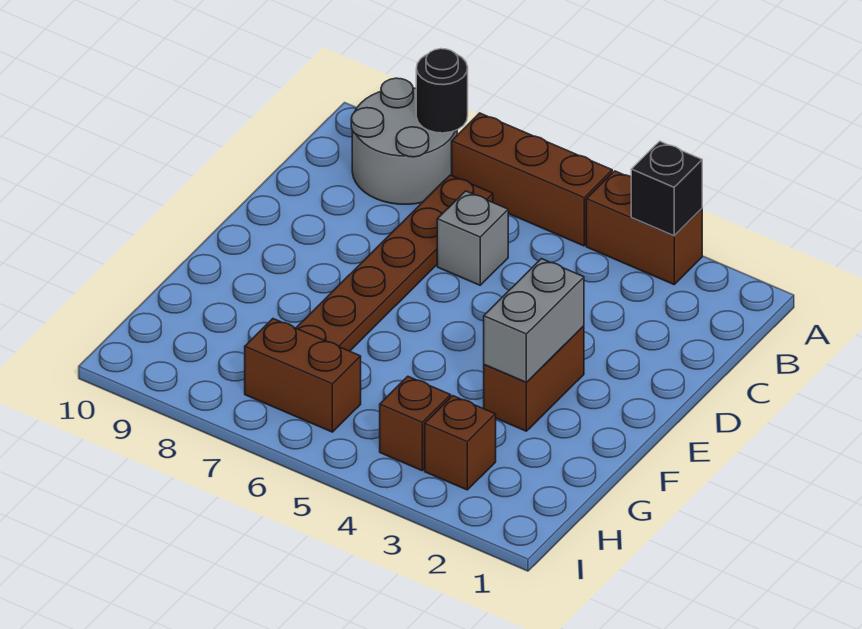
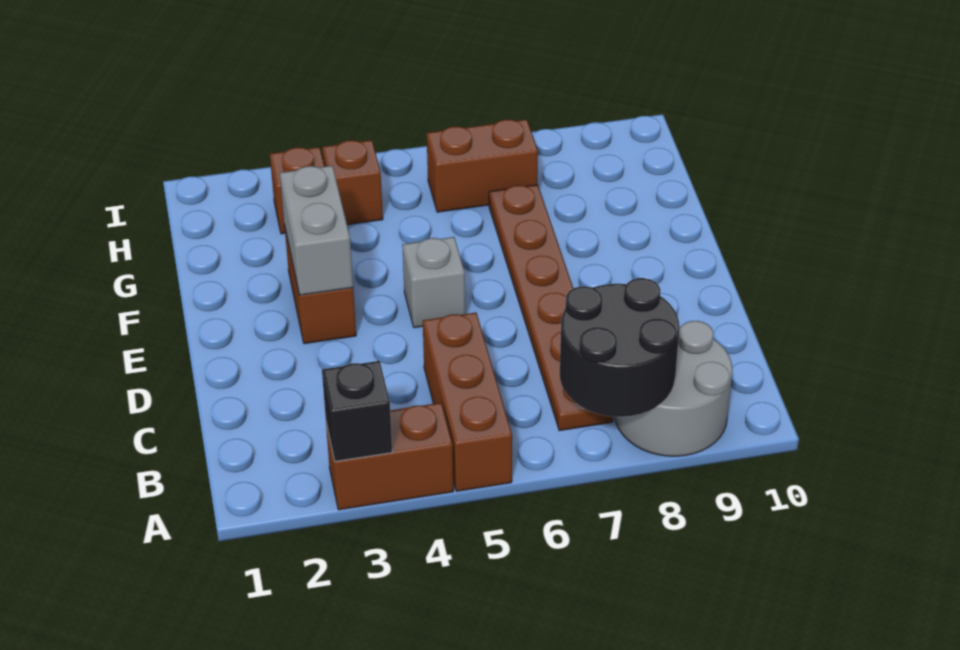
brown brick A5:A7 level 1 -> brown brick A5:C5 level 1
black round brick A8 level 2 -> black round brick A7:B8 level 2
grey brick C6 level 1 -> grey brick E5 level 1

